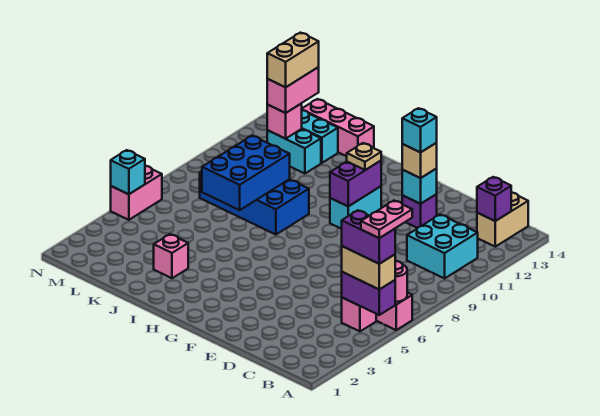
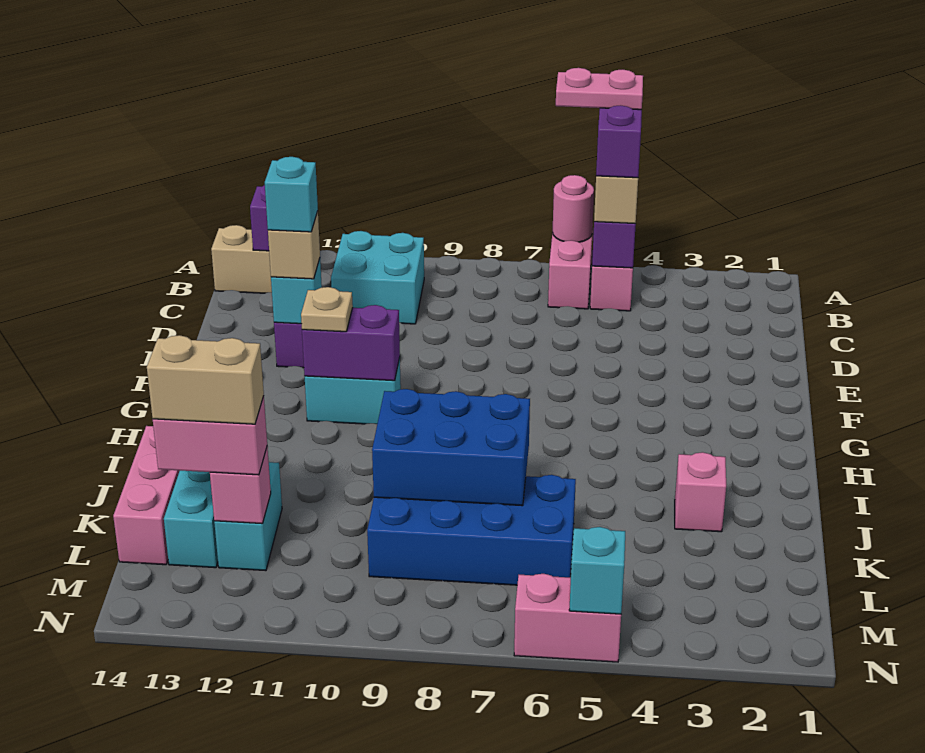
blue brick I8:L9 level 1 -> blue brick K6:L9 level 1

